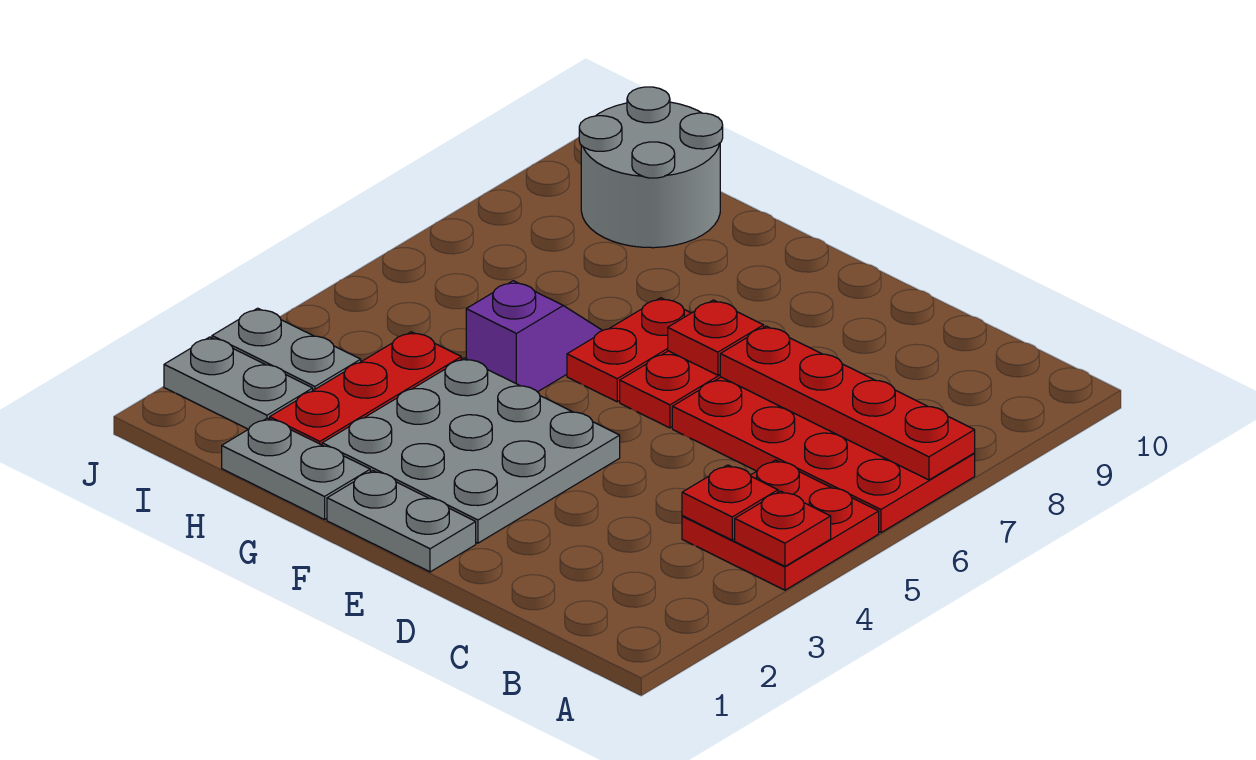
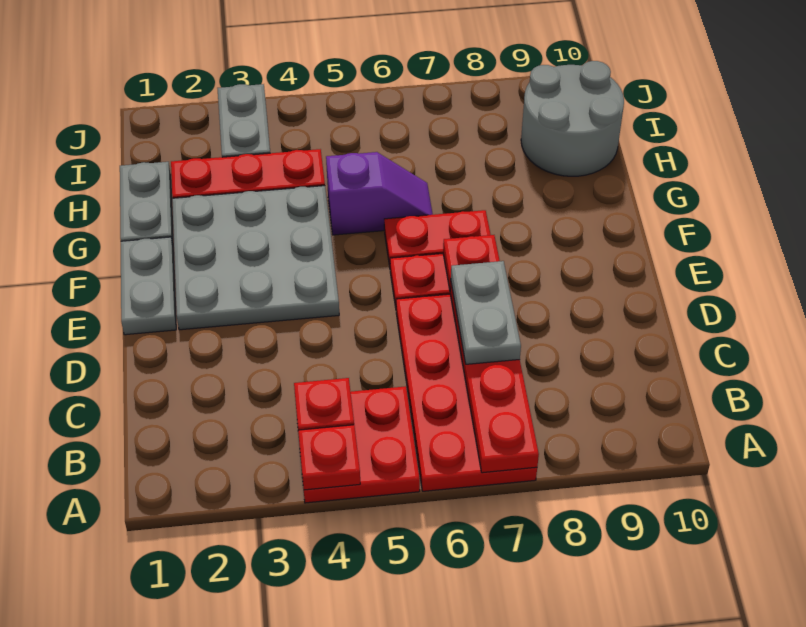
grey plate I2:J2 level 1 -> grey plate C7:D7 level 3

